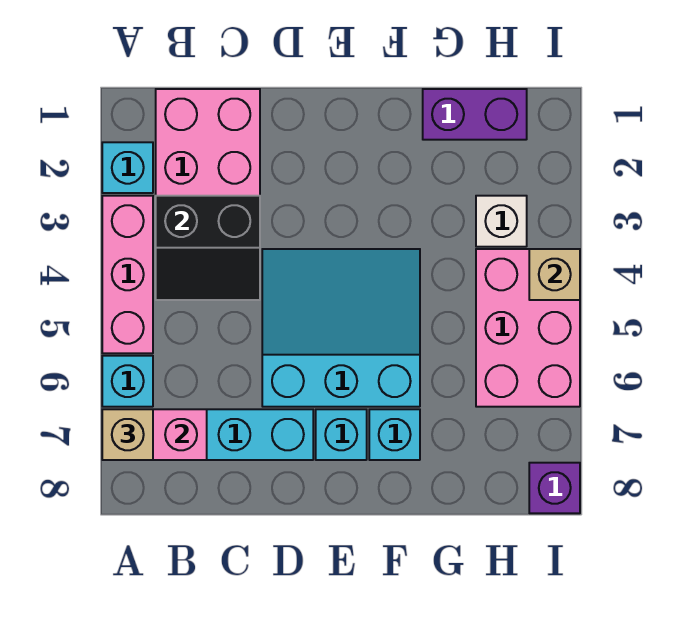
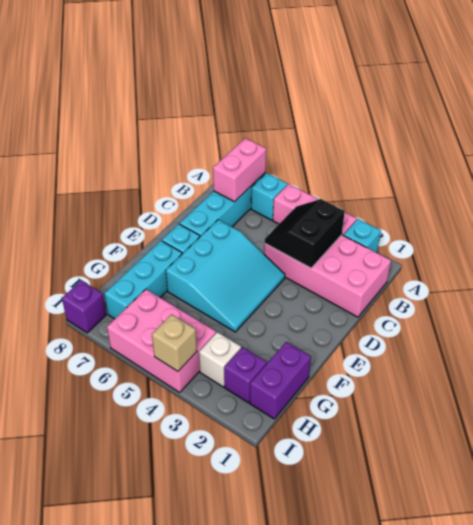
tan brick A7 level 3 -> none
cyan brick F7 level 1 -> cyan brick F7:H7 level 1
none -> purple brick H2 level 1

